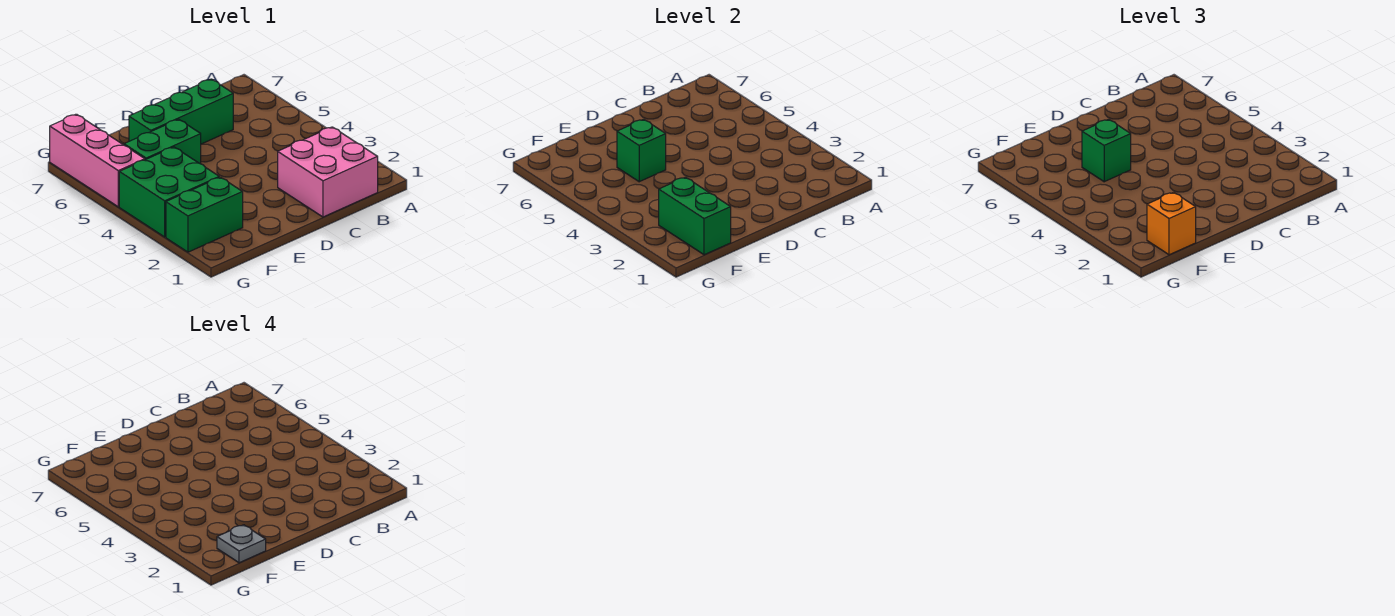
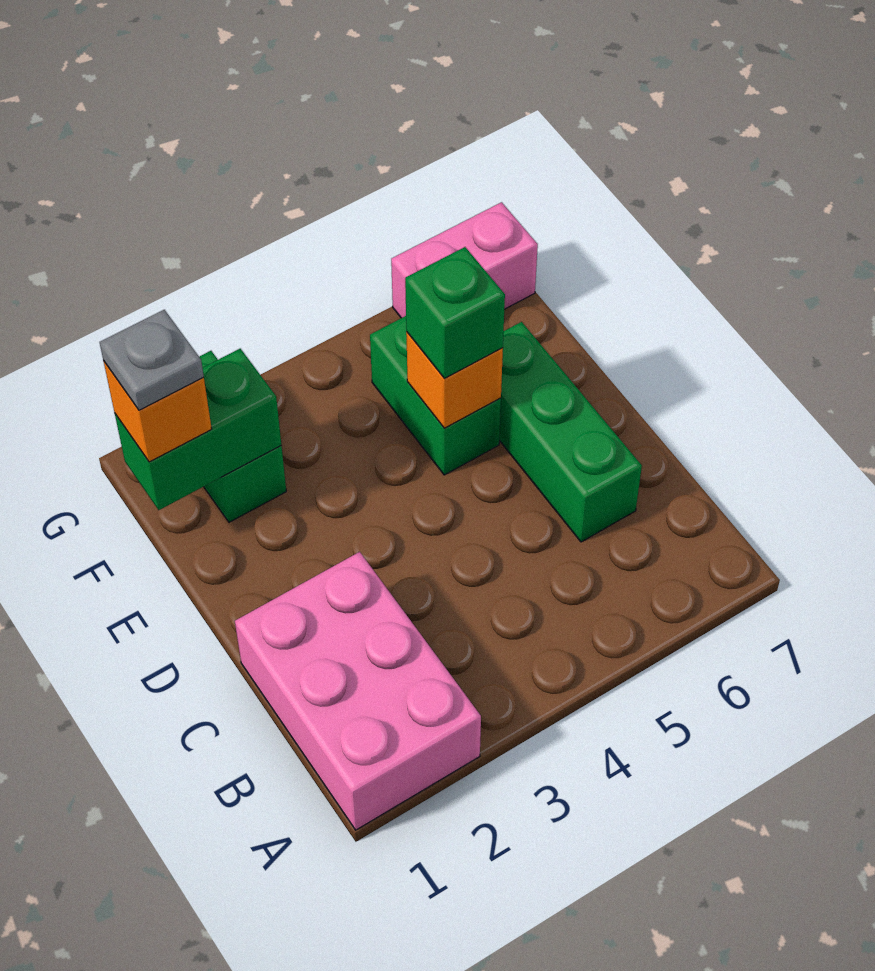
pink brick B1:C2 level 1 -> pink brick A1:C2 level 1
green brick E5 level 2 -> orange brick E5 level 2
green brick F3:G4 level 1 -> none
pink brick G5:G7 level 1 -> pink brick G6:G7 level 1

